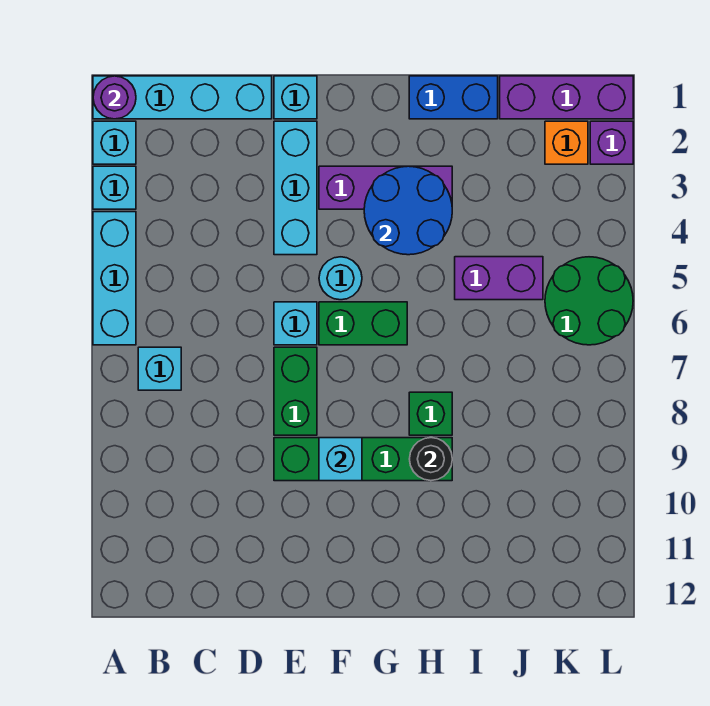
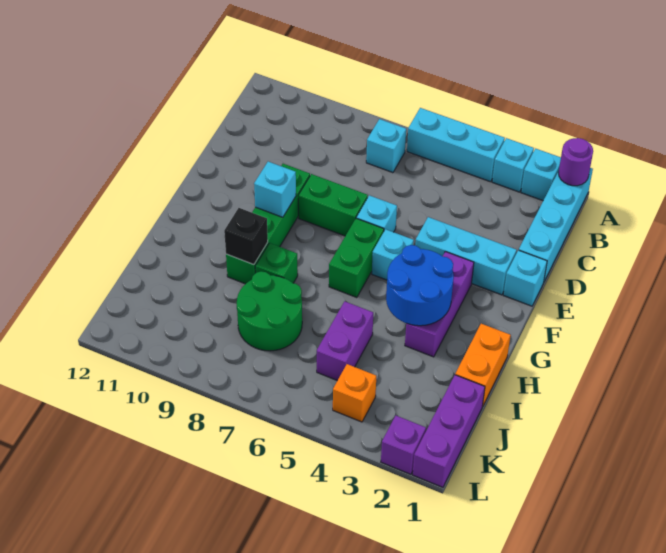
cyan round brick F5 level 1 -> cyan brick F5 level 1
blue brick H1:I1 level 1 -> orange brick H1:I1 level 1
black round brick H9 level 2 -> black brick H9 level 2
orange brick K2 level 1 -> orange brick K4 level 1
green round brick K5:L6 level 1 -> green round brick I7:J8 level 1

